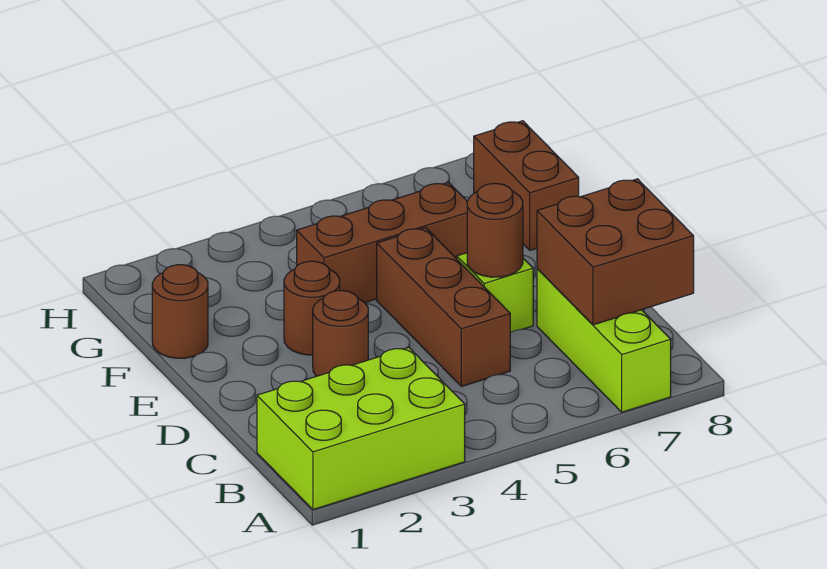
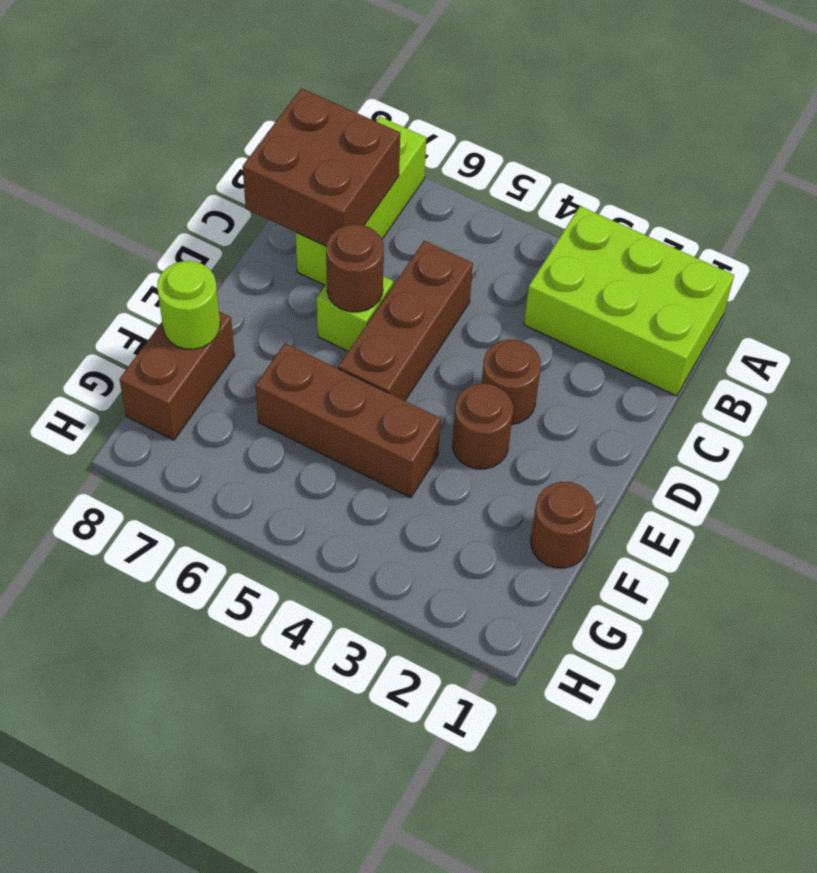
none -> lime round brick F8 level 2

